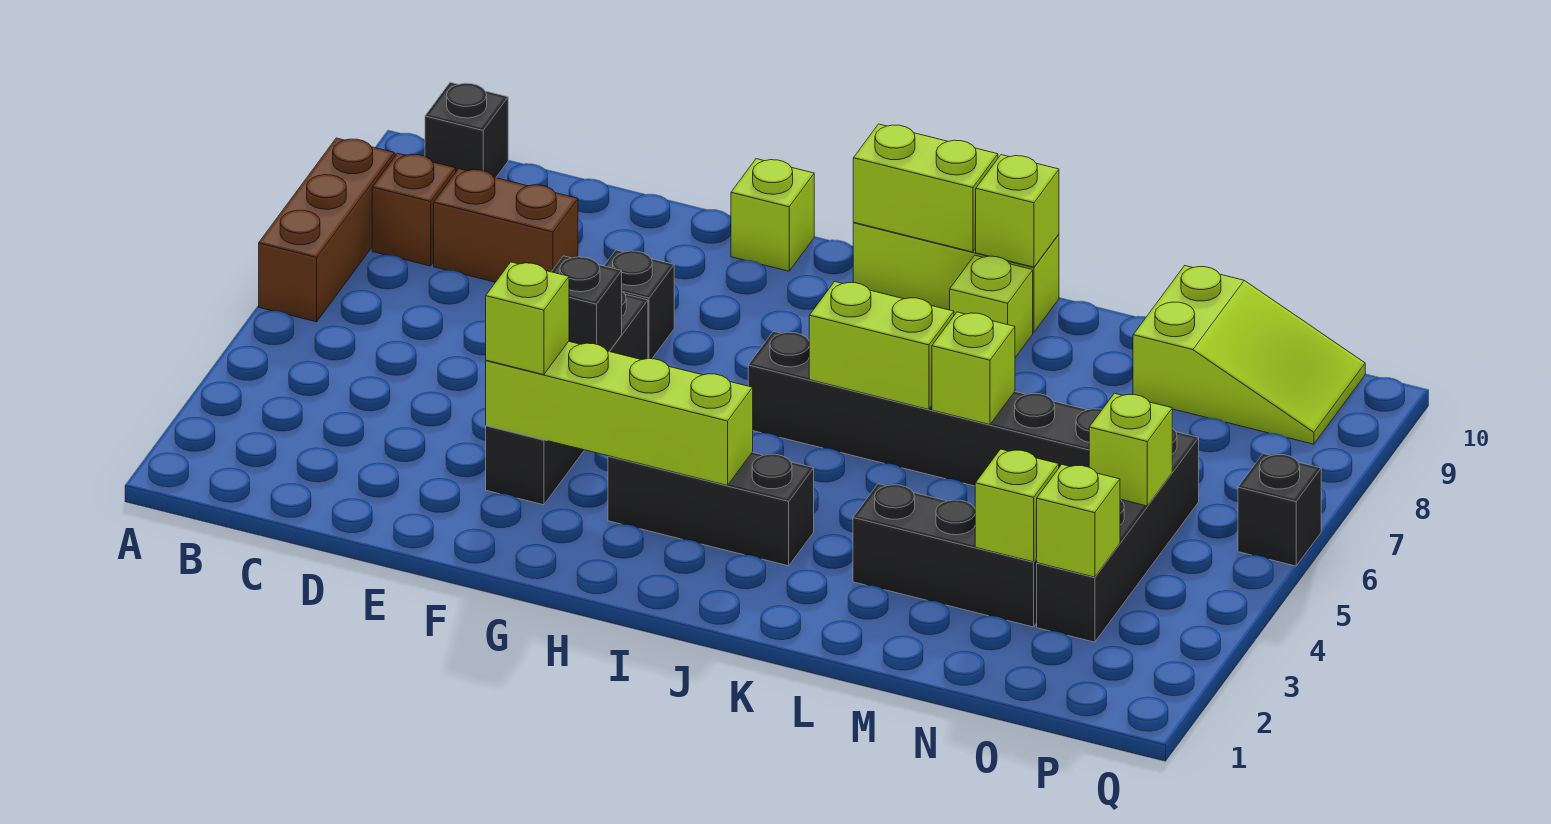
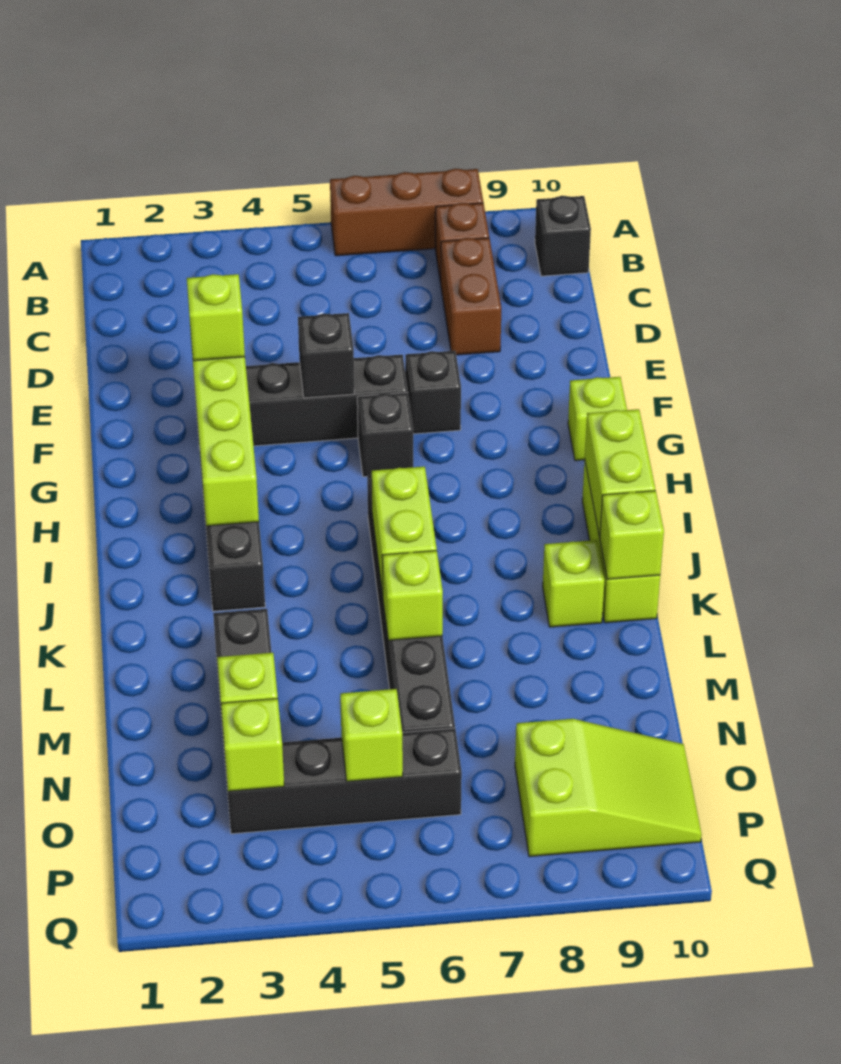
lime slope N9:P10 level 1 top N -> lime slope O8:P10 level 1 top 8
black brick Q6 level 1 -> black brick G6 level 1

